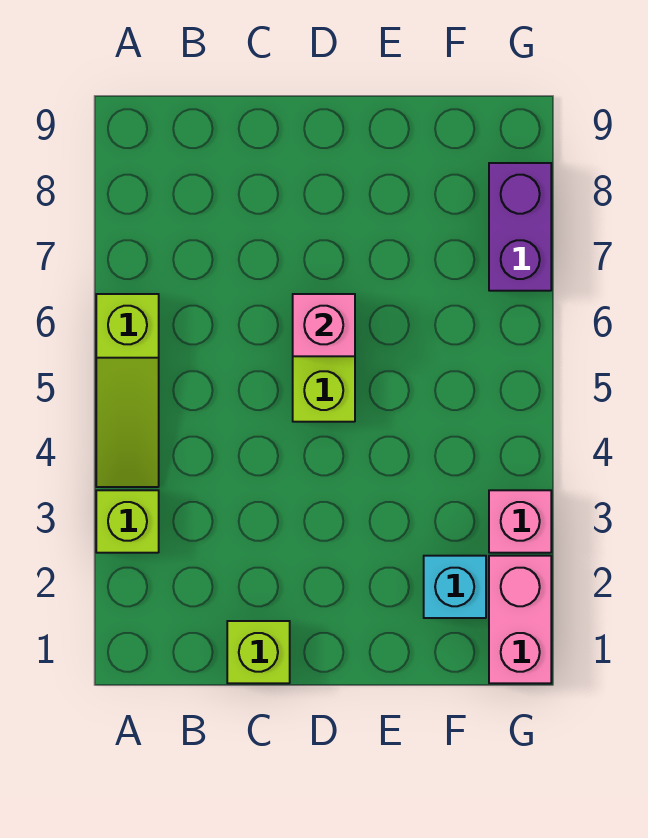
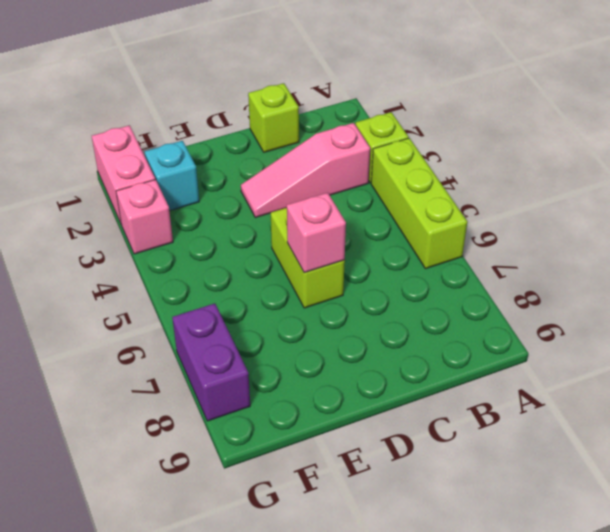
lime slope A4:A6 level 1 top 6 -> lime brick A4:A6 level 1
none -> pink slope B3:D3 level 1 top B

